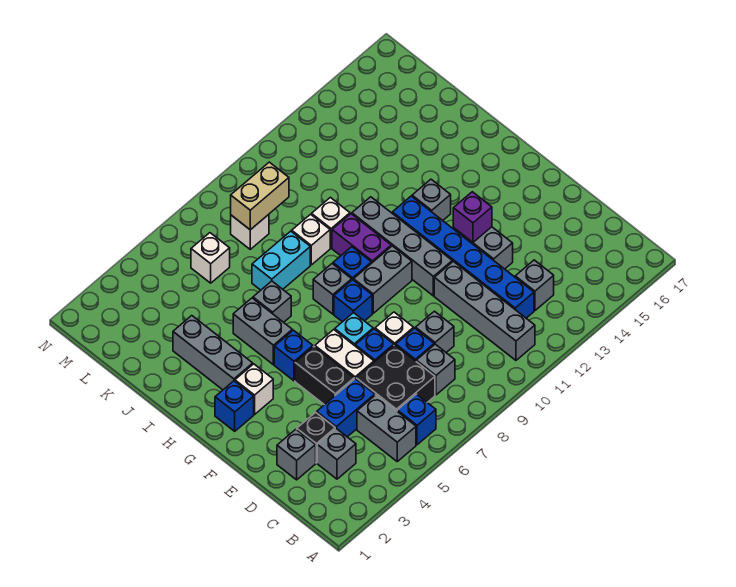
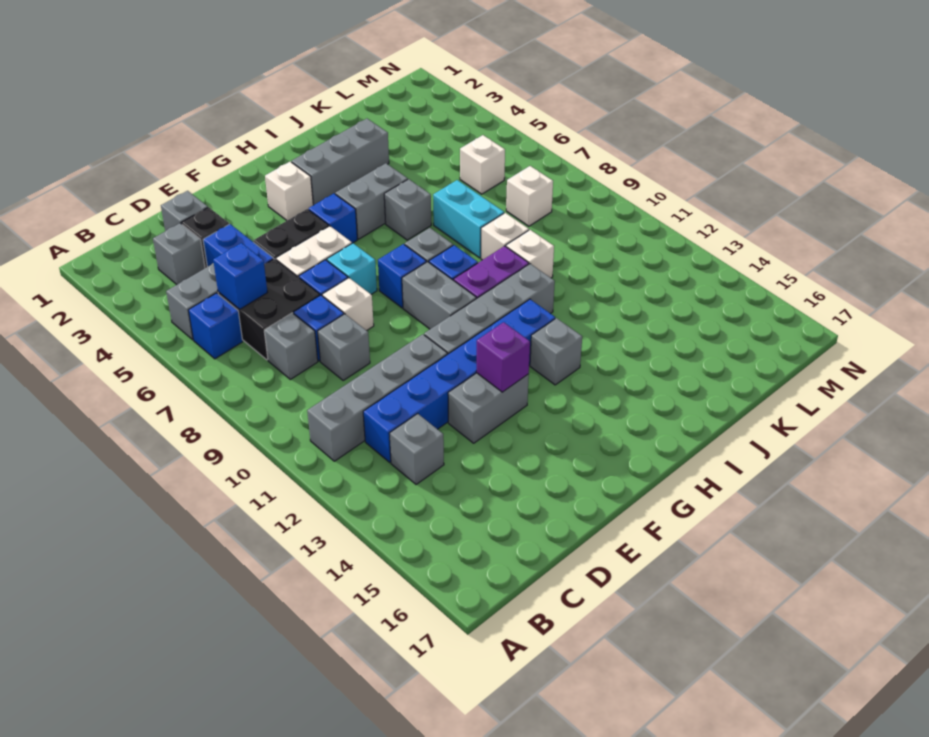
blue brick G2 level 1 -> blue brick C6 level 2
tan brick L8:L9 level 2 -> none

